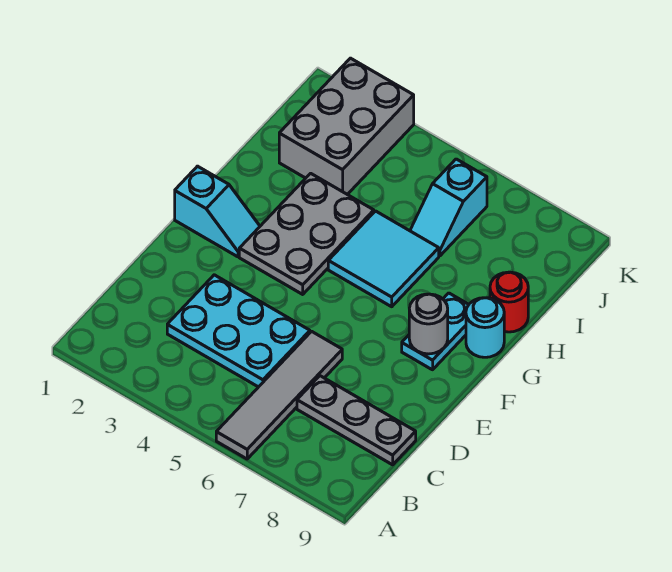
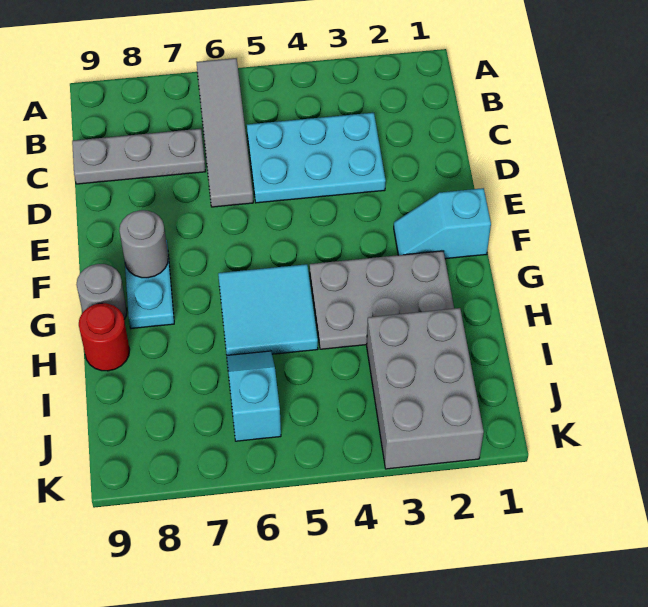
grey plate F3:H4 level 1 -> grey plate G2:H4 level 1
cyan round brick G9 level 1 -> grey round brick G9 level 1

